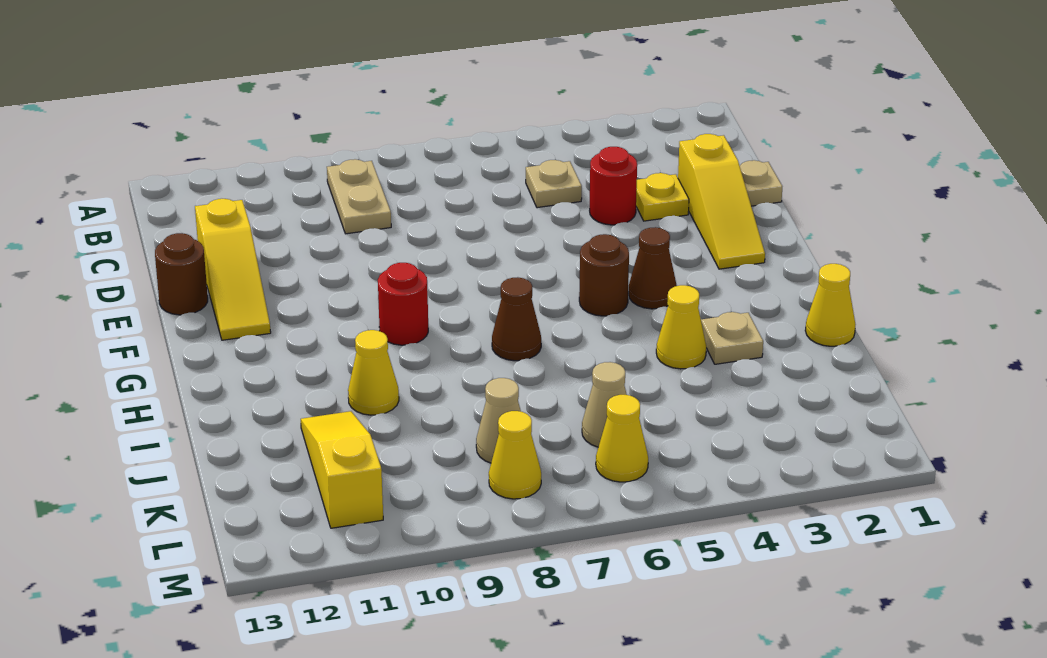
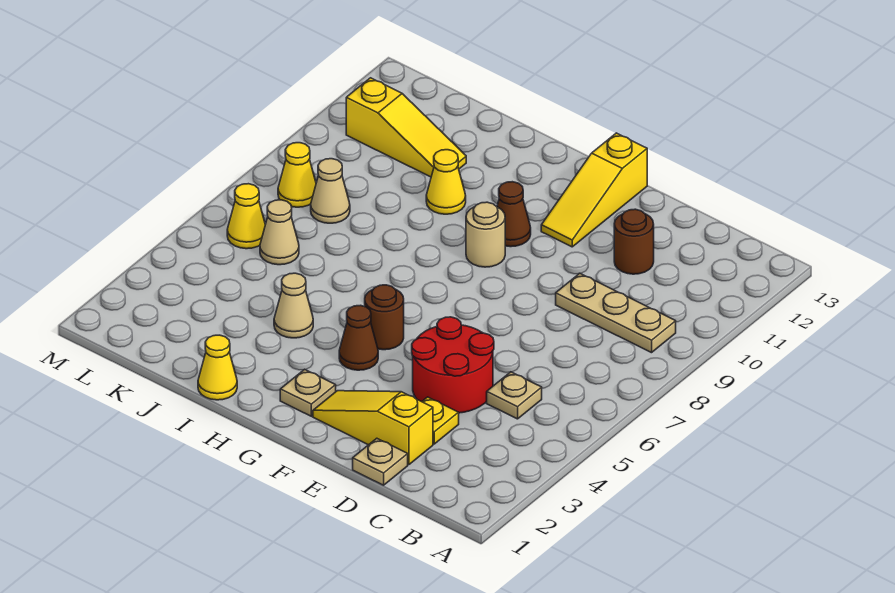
tan plate B9:C9 level 1 -> tan plate B9:D9 level 1
red round brick D4 level 1 -> red round brick D4:E5 level 1
yellow slope D12:F12 level 1 top D -> yellow slope F11:F13 level 1 top 13
brown round brick E13 level 1 -> brown round brick D11 level 1
red round brick G9 level 1 -> tan round brick G9 level 1
brown cone H7 level 1 -> brown cone G10 level 1
tan plate I3 level 1 -> tan plate G2 level 1
yellow cone I4 level 1 -> tan cone I4 level 1

